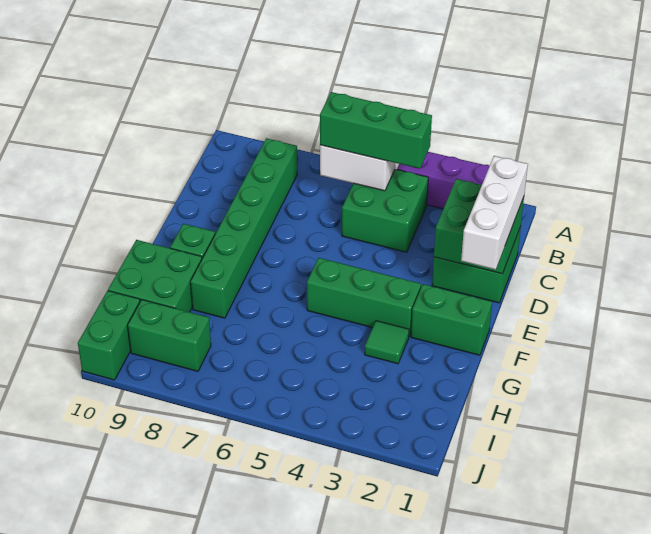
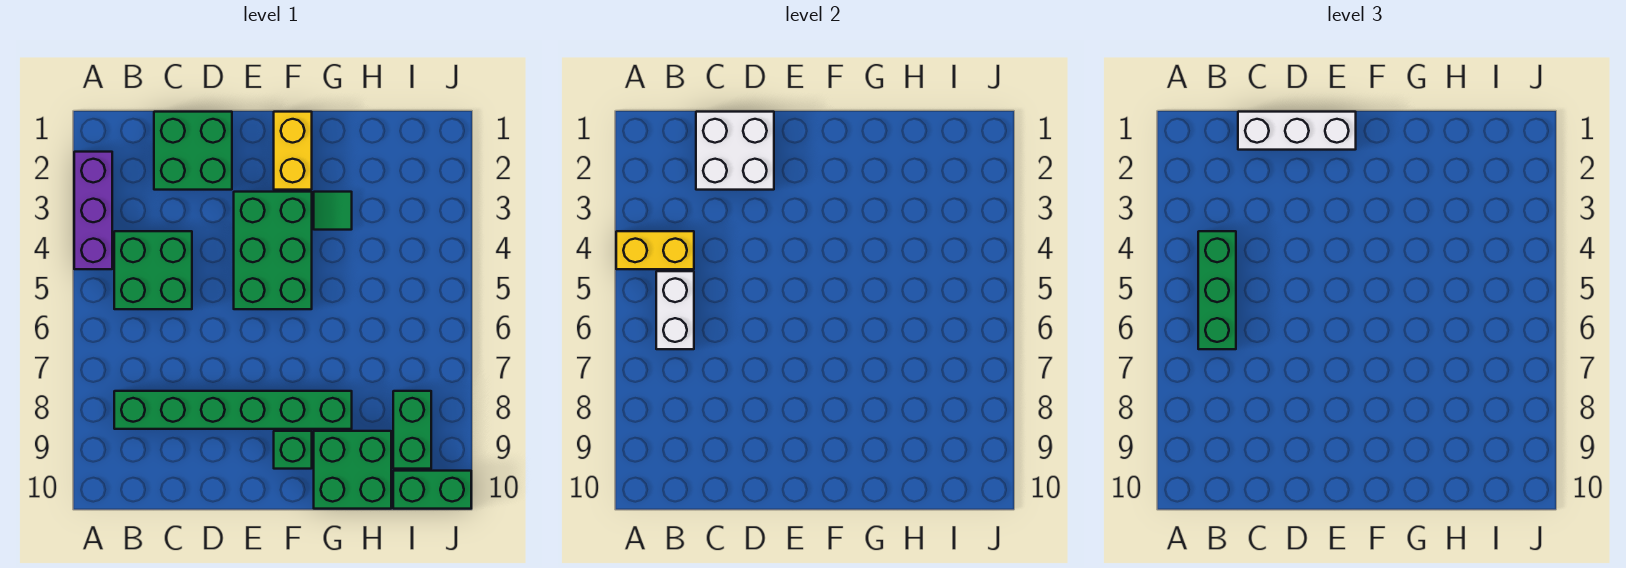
none -> yellow brick A4:B4 level 2
green brick C1:D2 level 2 -> white brick C1:D2 level 2
green brick F1:F2 level 1 -> yellow brick F1:F2 level 1
green brick F3:F5 level 1 -> green brick E3:F5 level 1

